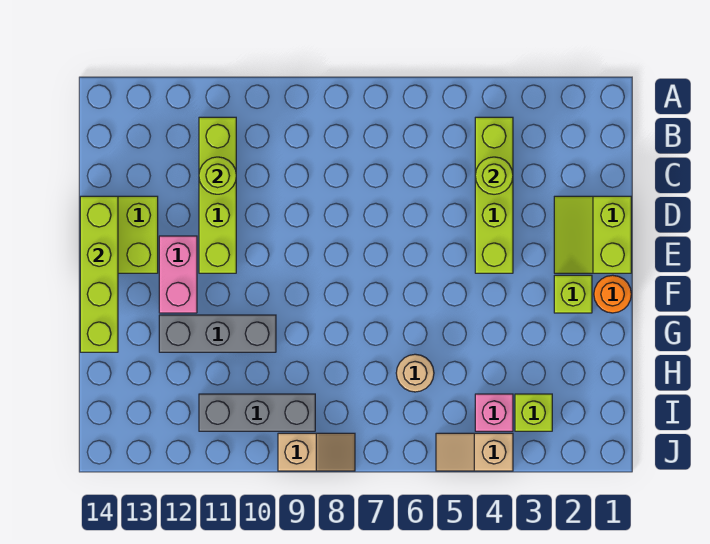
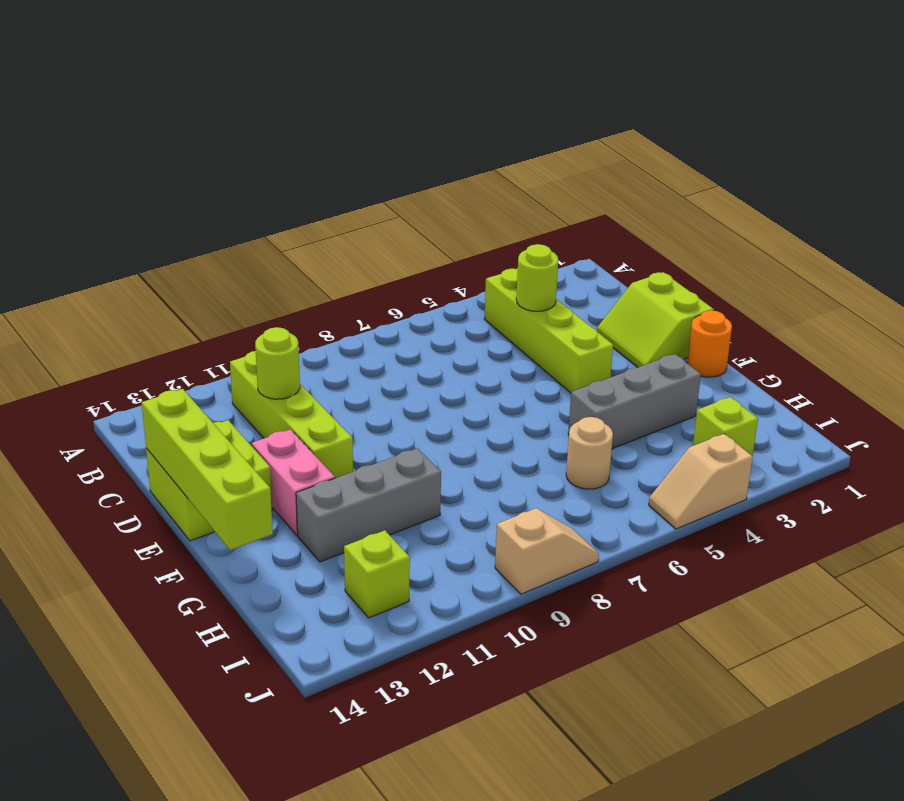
lime brick F2 level 1 -> lime brick I12 level 1
pink brick I4 level 1 -> none
grey brick I9:I11 level 1 -> grey brick G3:G5 level 1

